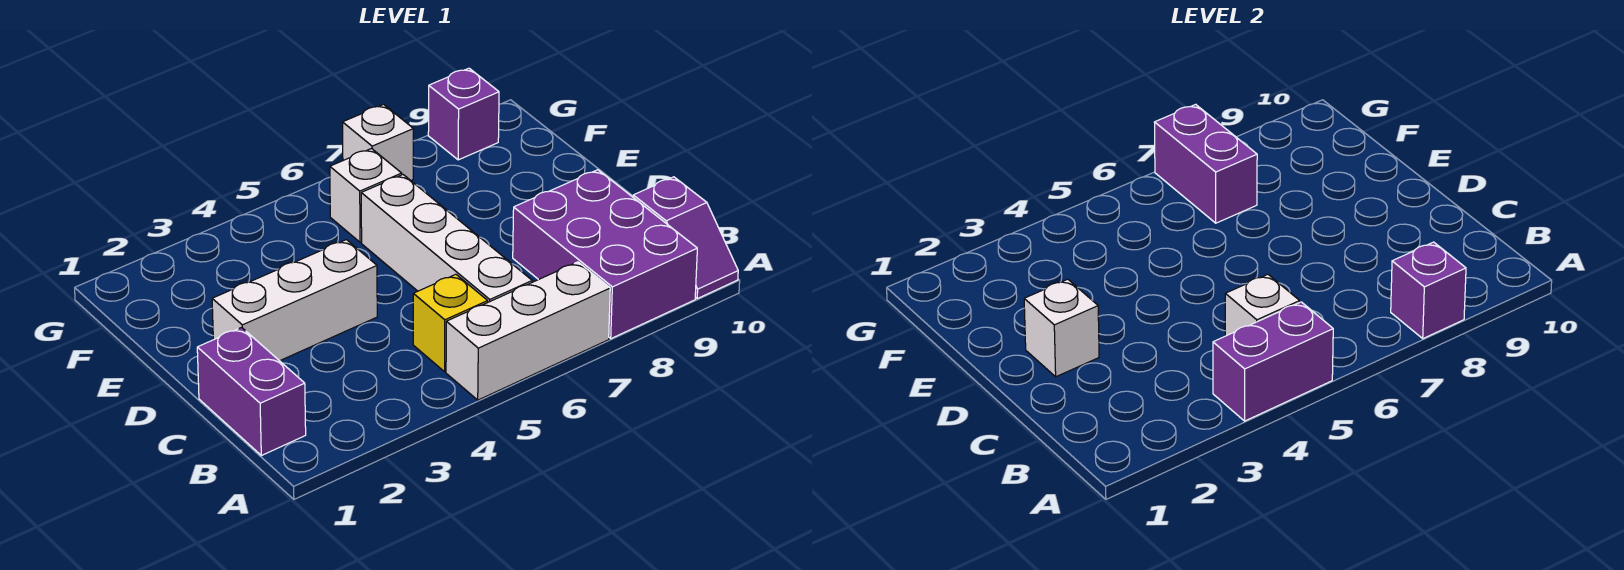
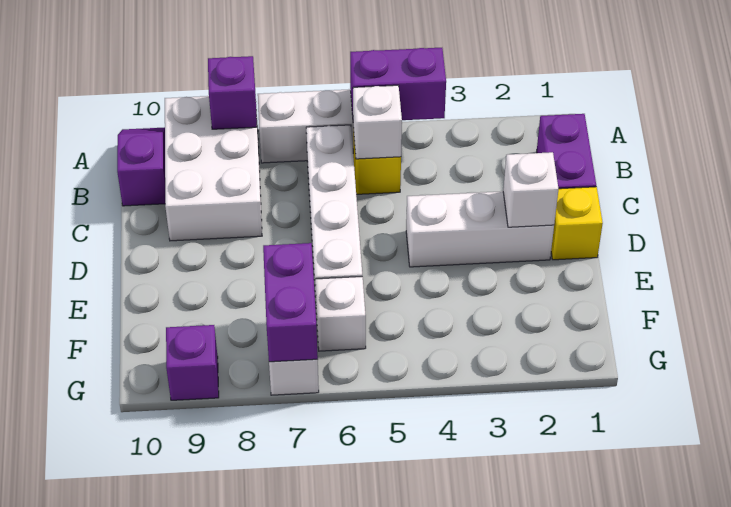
purple brick A8:C9 level 1 -> white brick A8:C9 level 1
none -> yellow brick D1 level 1

